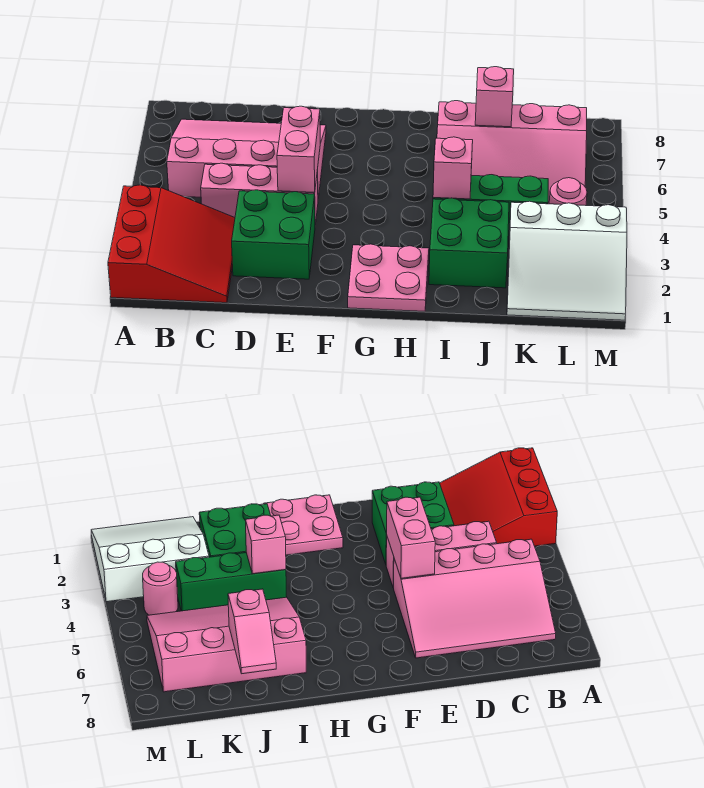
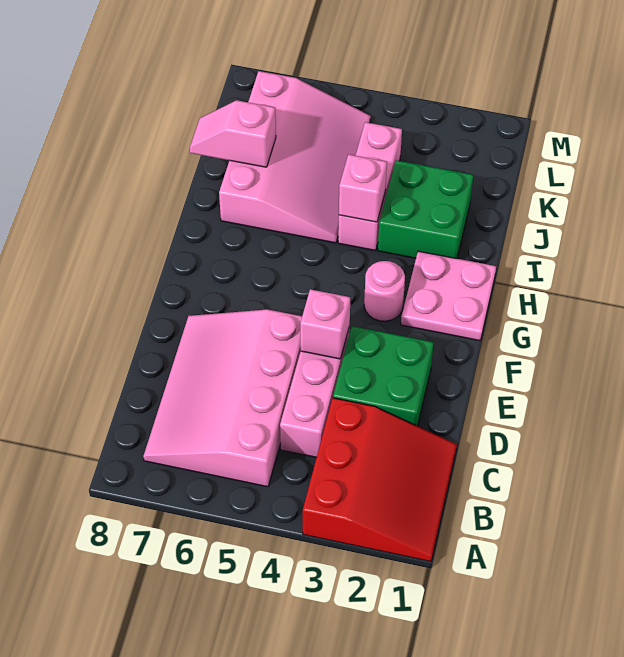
red slope A1:C3 level 1 top A -> red slope A1:C3 level 1 top 3
pink brick E4:E5 level 2 -> pink brick E4 level 2
green brick I4:K4 level 1 -> pink brick I4:K4 level 1
white slope K1:M3 level 1 top 3 -> none
pink round brick L4 level 1 -> pink round brick G3 level 1

